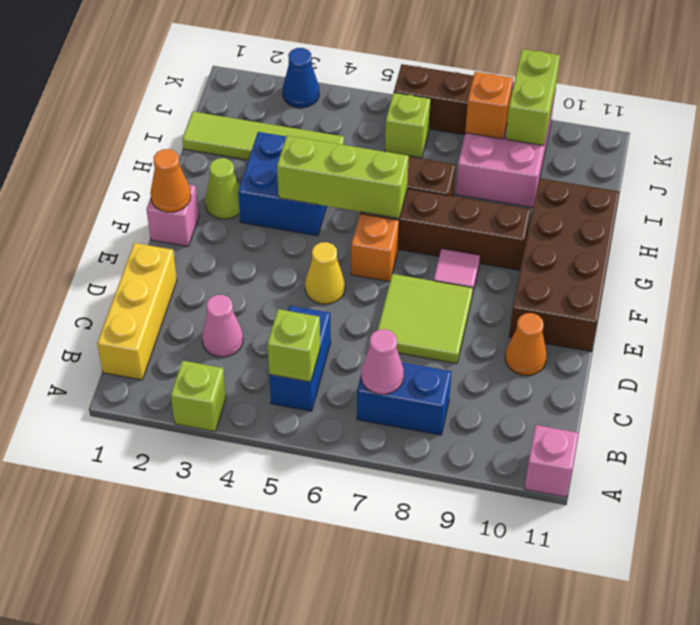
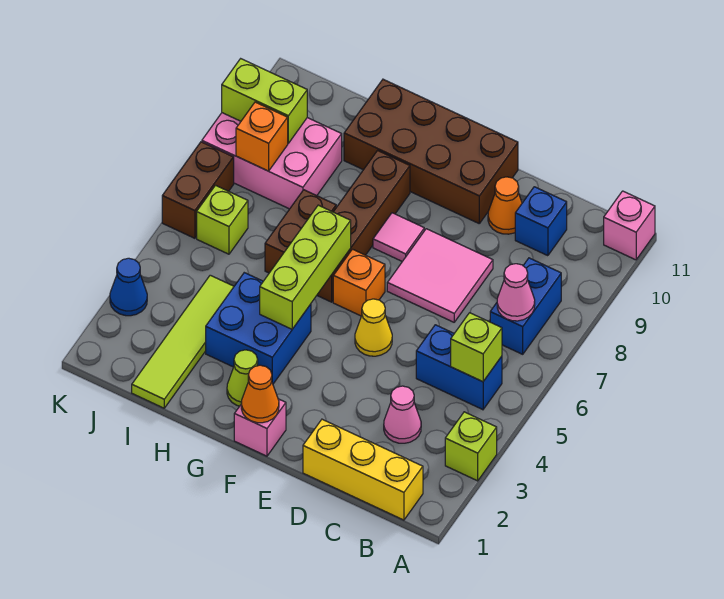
none -> blue brick C10 level 1
lime tile D7:E8 level 1 -> pink tile D7:E8 level 1

